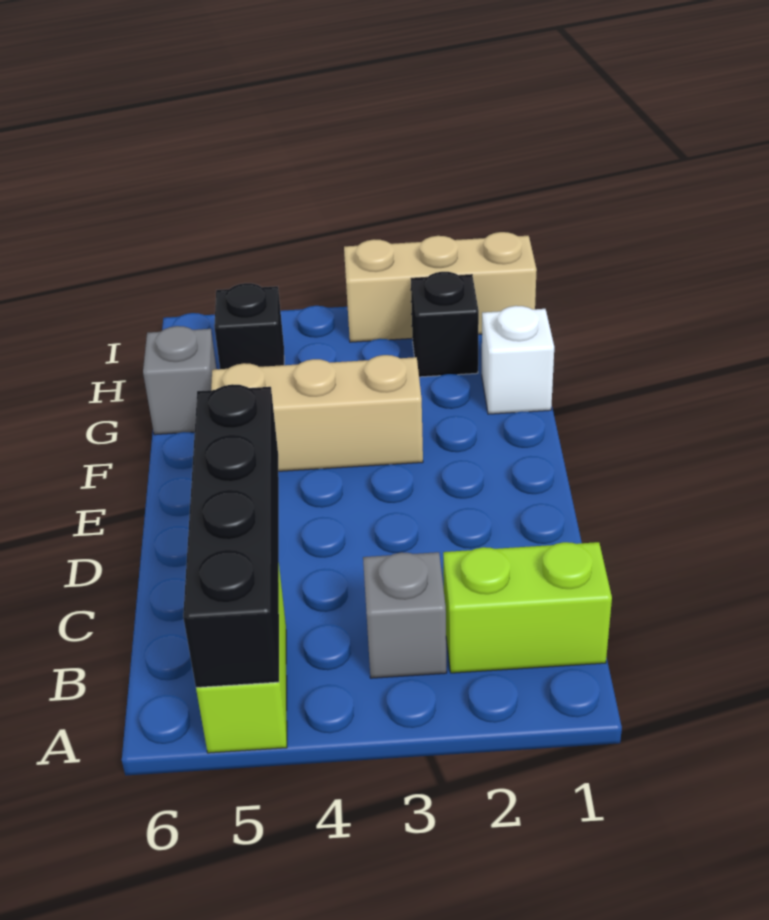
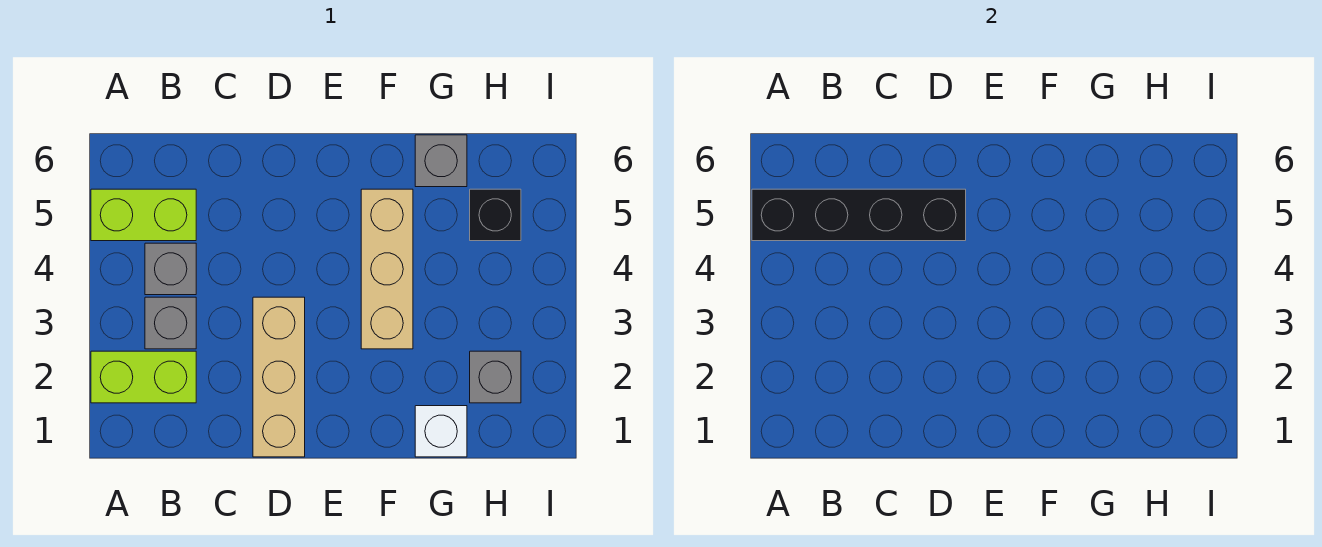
lime brick B1:B2 level 1 -> lime brick A2:B2 level 1
none -> grey brick B4 level 1
black brick H2 level 1 -> grey brick H2 level 1
tan brick I1:I3 level 1 -> tan brick D1:D3 level 1

